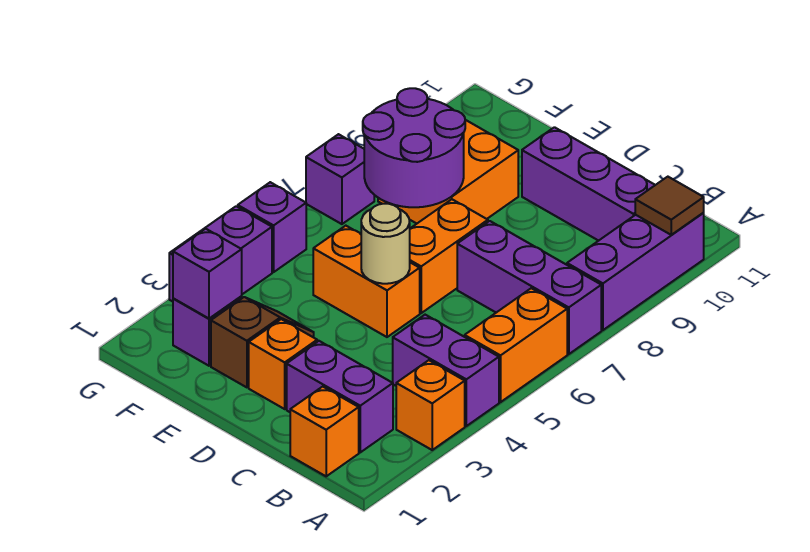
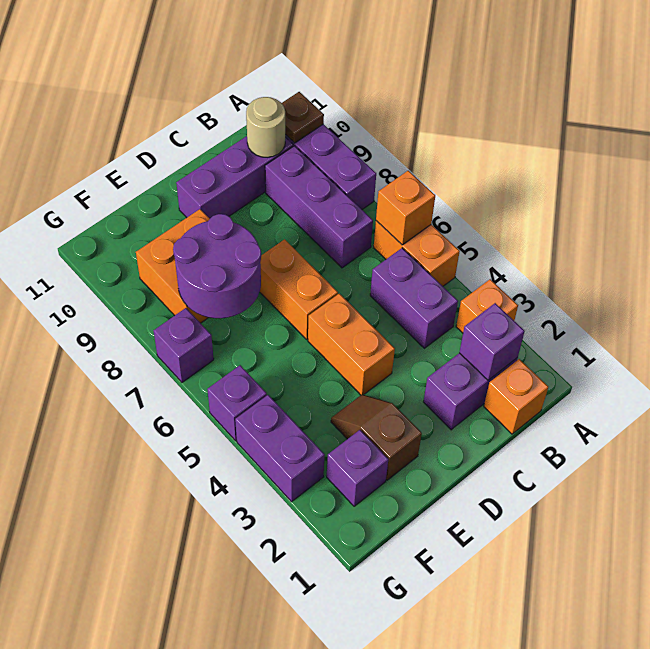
purple brick A4:B4 level 1 -> purple brick B4:B5 level 1
purple brick A7:C7 level 1 -> purple brick B7:B9 level 1
brown tile A10 level 2 -> brown plate A10 level 2
orange brick D2 level 1 -> orange brick A6 level 2
orange brick D5:E5 level 1 -> orange brick D4:D5 level 1
tan round brick D5 level 2 -> tan round brick B10 level 2
purple brick F2 level 2 -> purple brick B2 level 2

